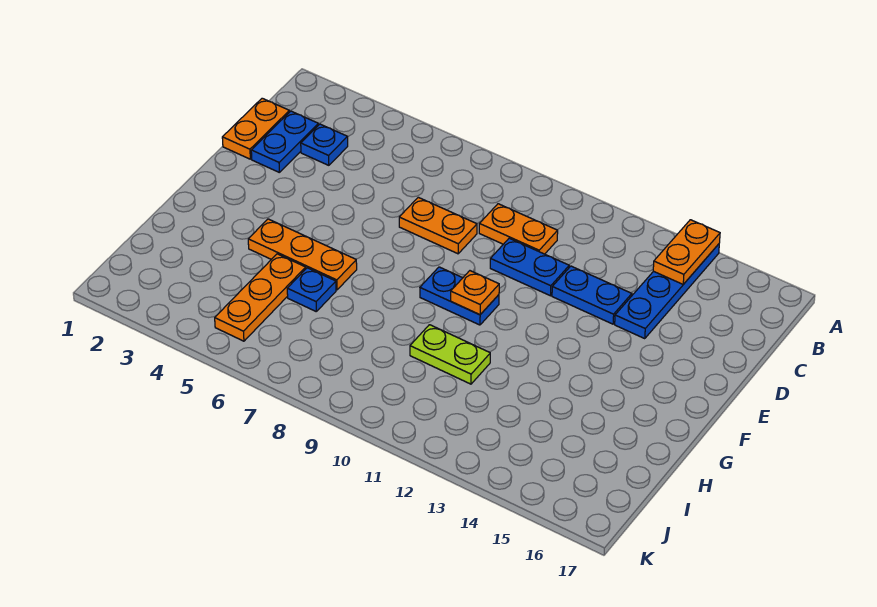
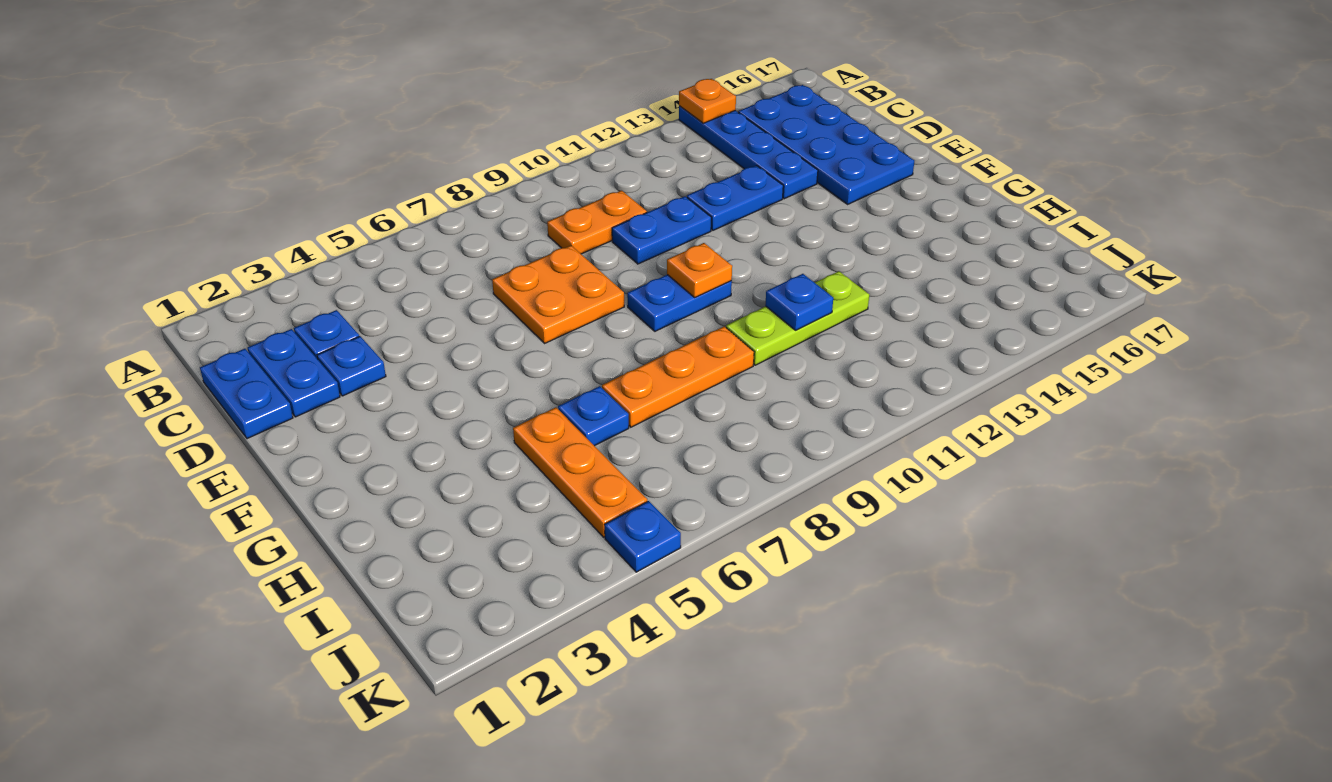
orange plate A14:B14 level 2 -> orange plate A14 level 2
none -> blue plate B15:E16 level 1
orange plate C1:D1 level 1 -> blue plate C1:D1 level 1
none -> blue plate D3 level 1
orange plate D7:D8 level 1 -> orange plate D7:E8 level 1
orange plate G4:G6 level 1 -> orange plate H7:H9 level 1
lime plate H10:H11 level 1 -> lime plate H10:H12 level 1
none -> blue plate H11 level 2
none -> blue plate K5 level 1

